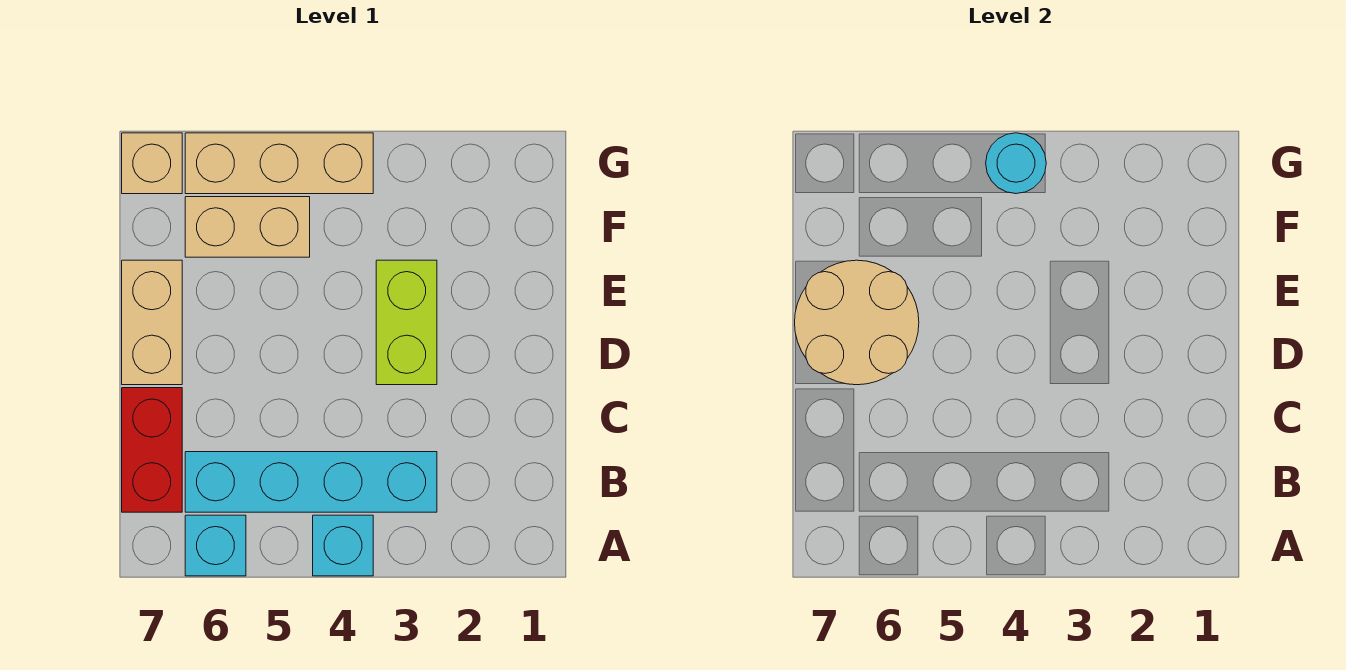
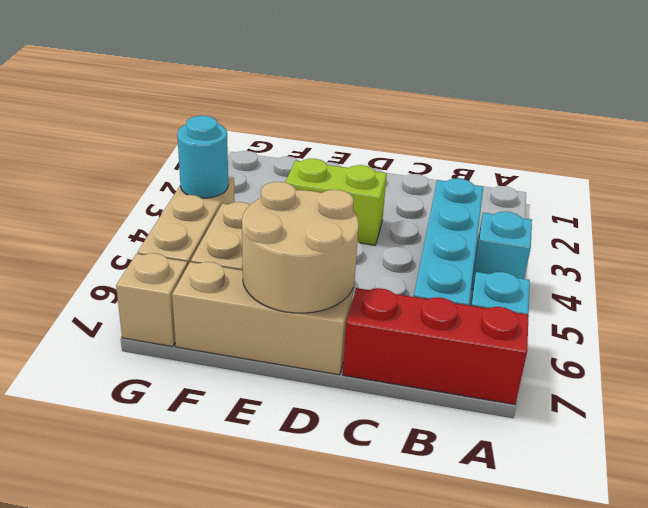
red brick B7:C7 level 1 -> red brick A7:C7 level 1
tan brick D7:E7 level 1 -> tan brick D7:F7 level 1

